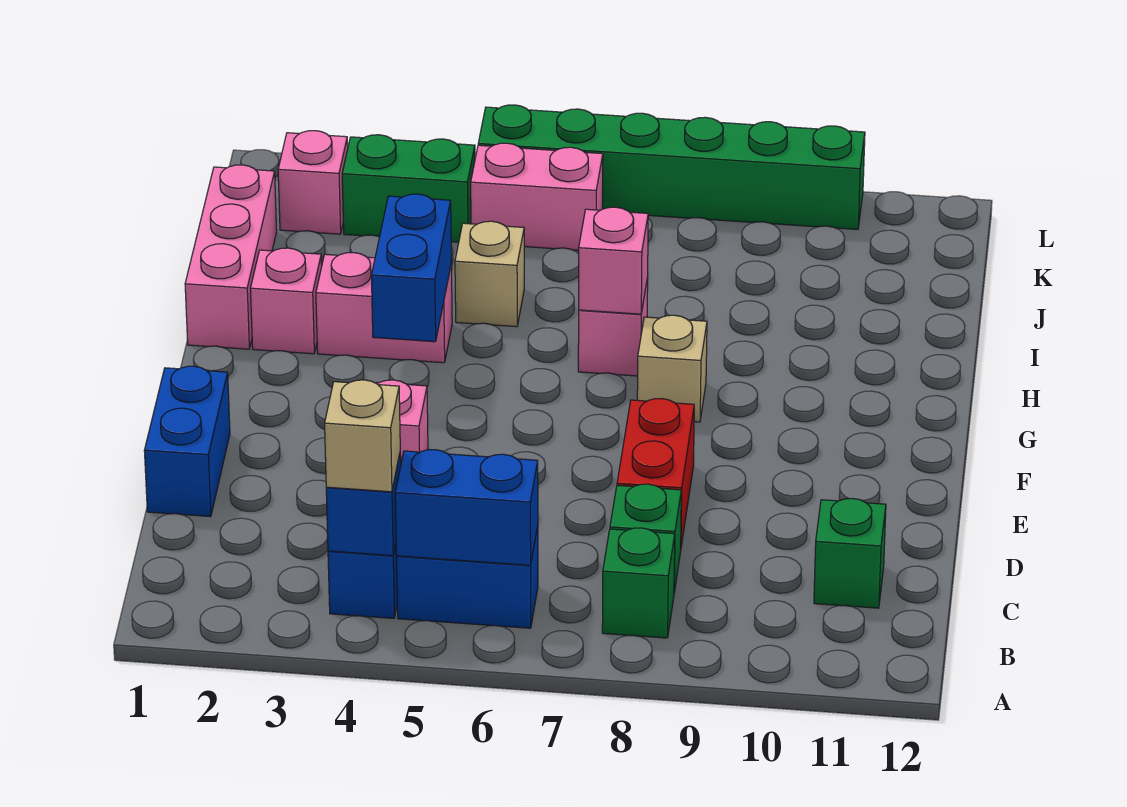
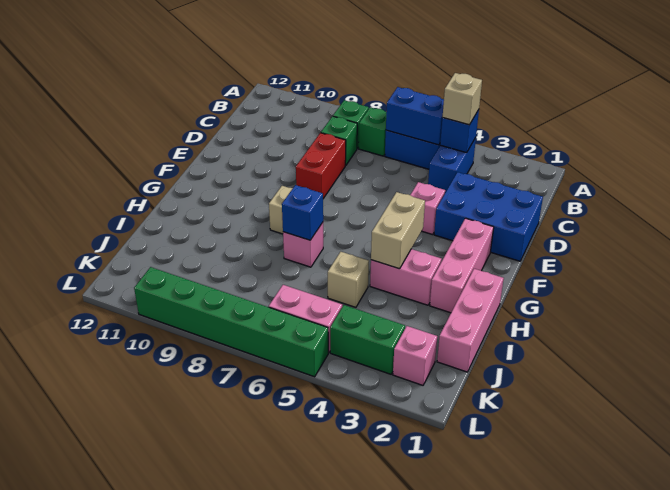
green brick C11 level 1 -> green brick B7 level 1
blue brick D1:E1 level 1 -> blue brick D1:E3 level 1
blue brick G4:H4 level 2 -> tan brick G4:H4 level 2
pink brick H2 level 1 -> pink brick F2:H2 level 1
pink brick H7 level 2 -> blue brick H7 level 2

